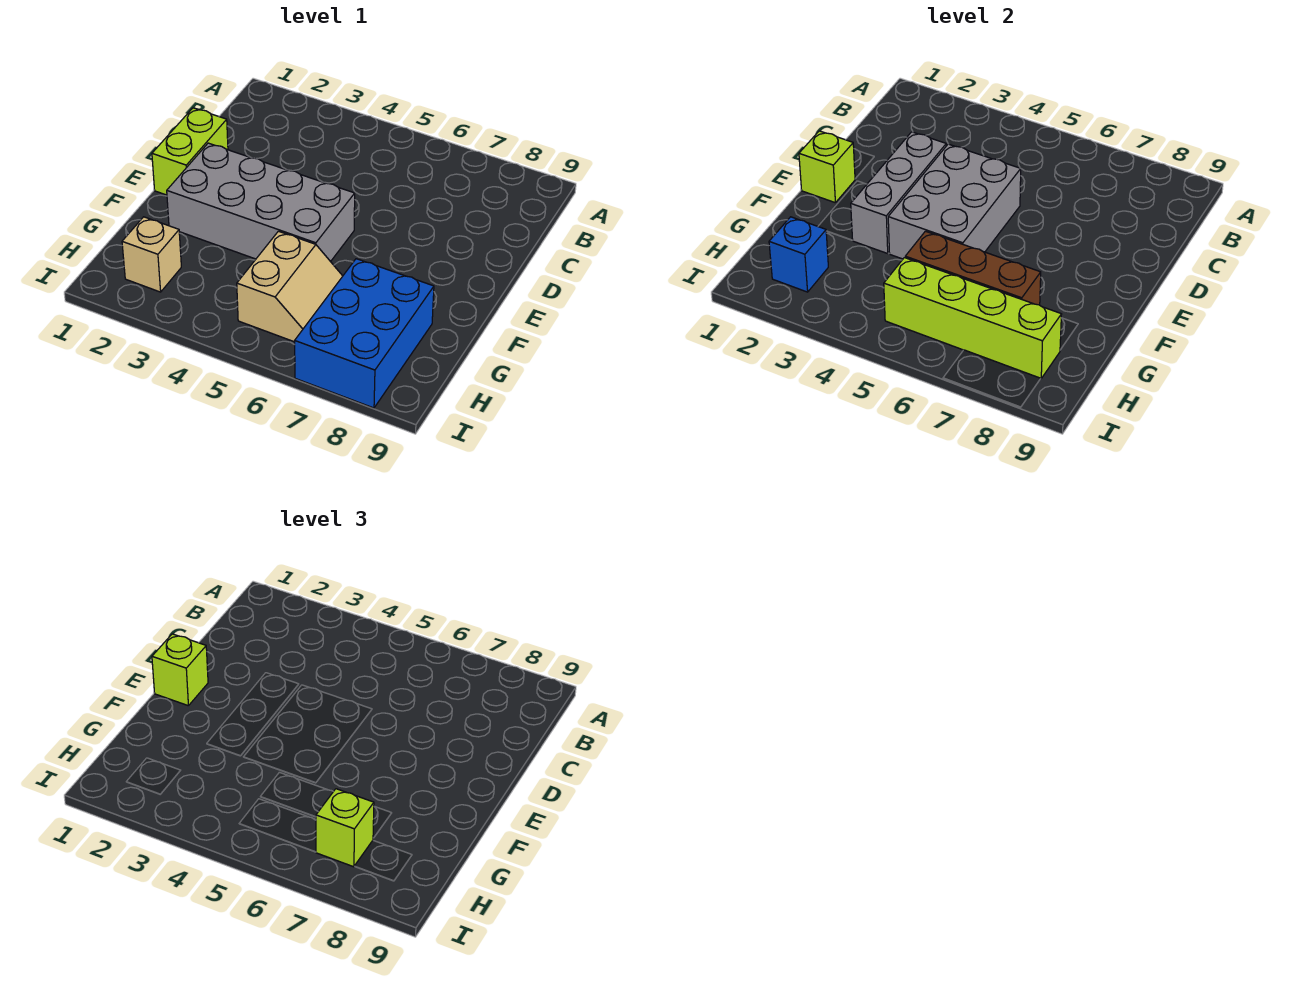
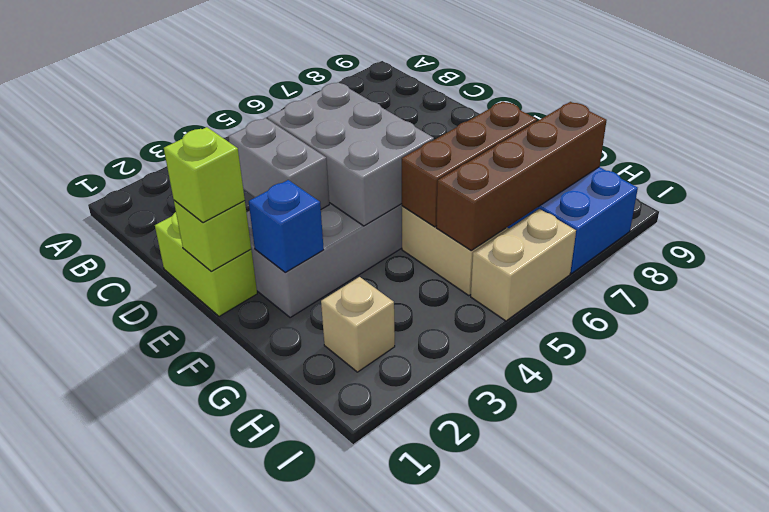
grey brick D3:F3 level 2 -> grey brick D3:E3 level 2
blue brick H2 level 2 -> blue brick F2 level 2
lime brick H5:H8 level 2 -> brown brick H5:H8 level 2
lime brick H7 level 3 -> none
none -> tan brick I5:I6 level 1

